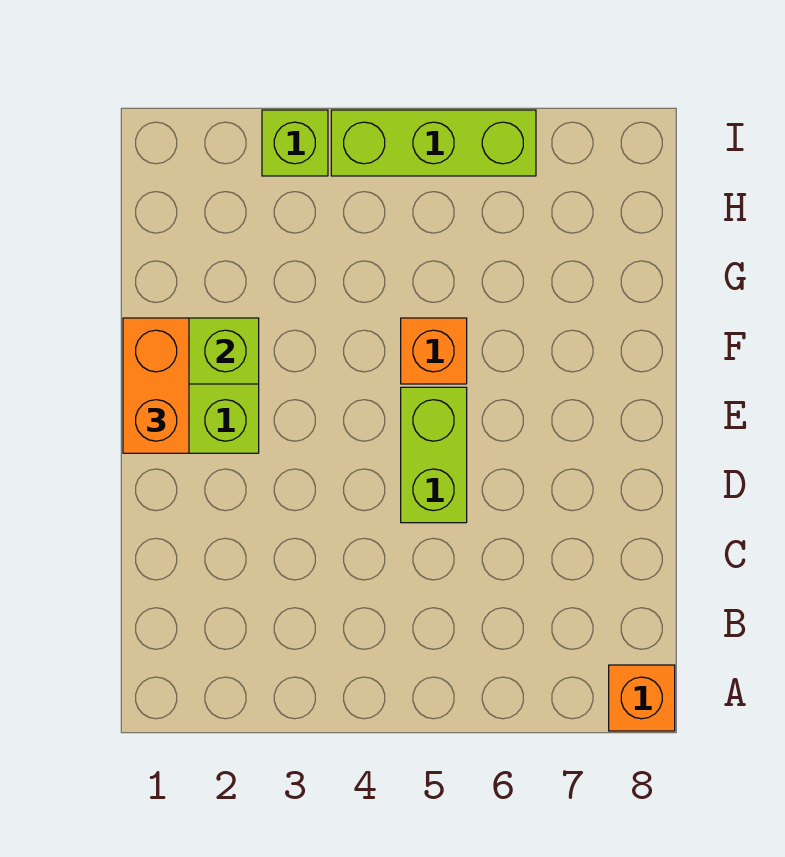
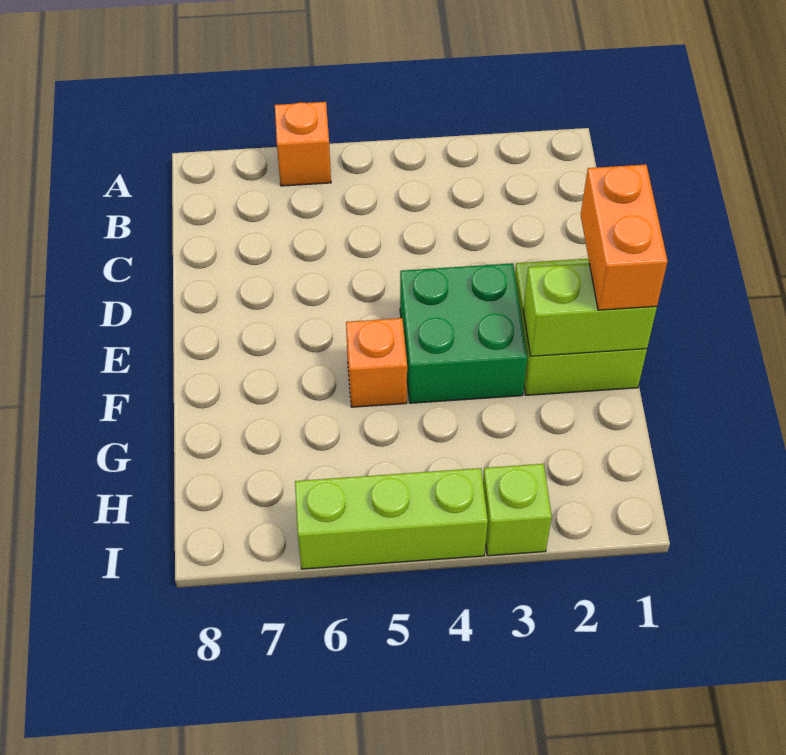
orange brick A8 level 1 -> orange brick A6 level 1
lime brick D5:E5 level 1 -> none
none -> green brick E3:F4 level 1

